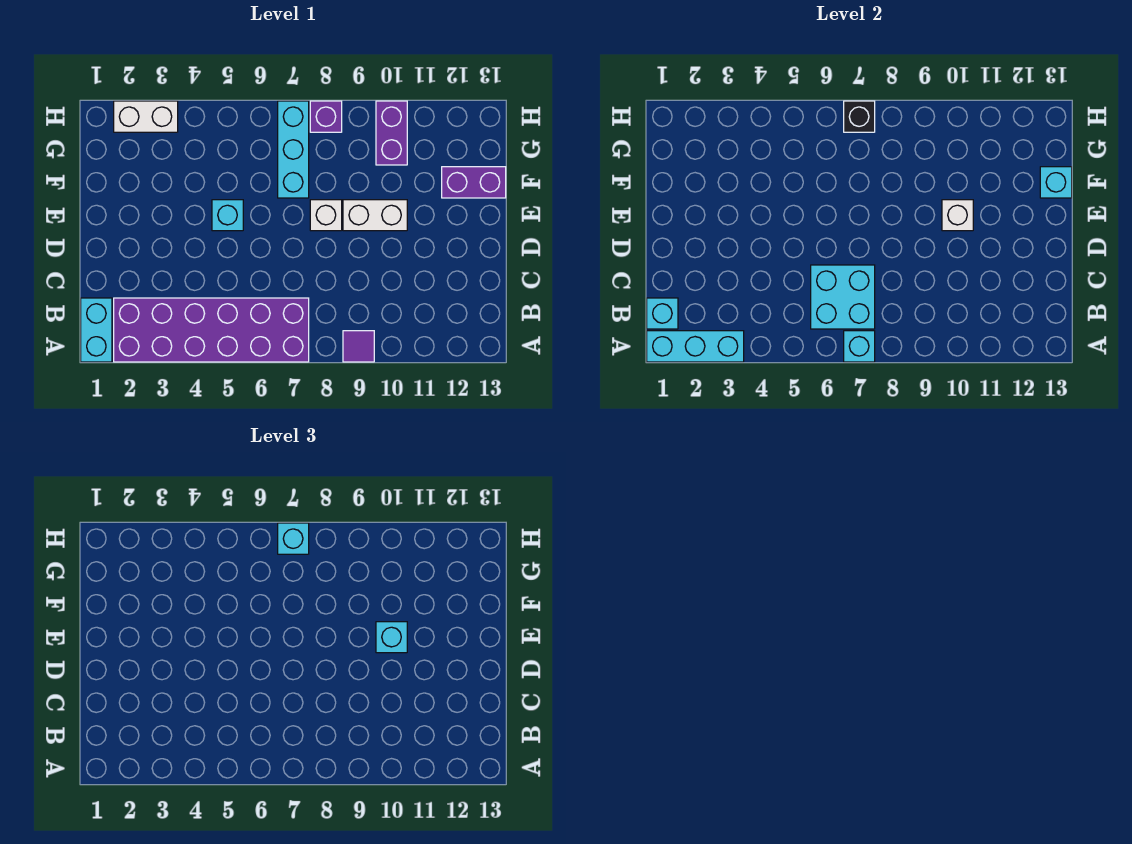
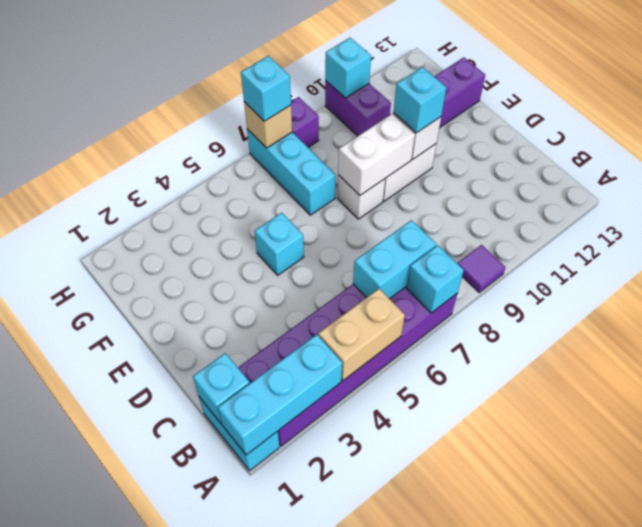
none -> tan brick A4:A5 level 2
cyan brick B6:C7 level 2 -> cyan brick B6:B7 level 2
cyan brick F13 level 2 -> cyan brick H10 level 2
white brick H2:H3 level 1 -> white brick E8:E9 level 2
black brick H7 level 2 -> tan brick H7 level 2

